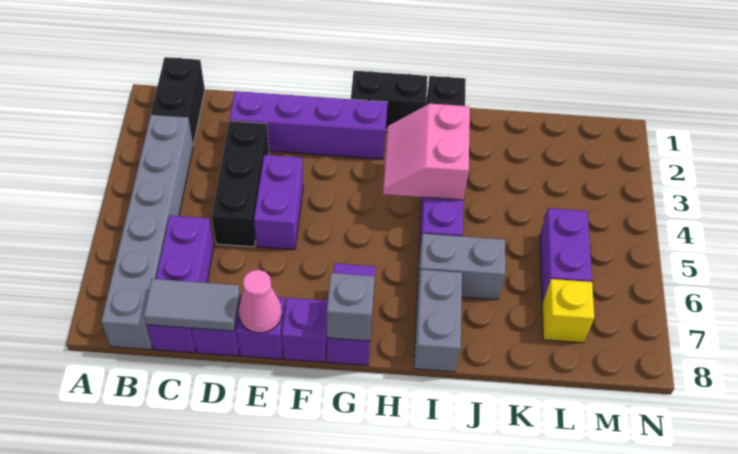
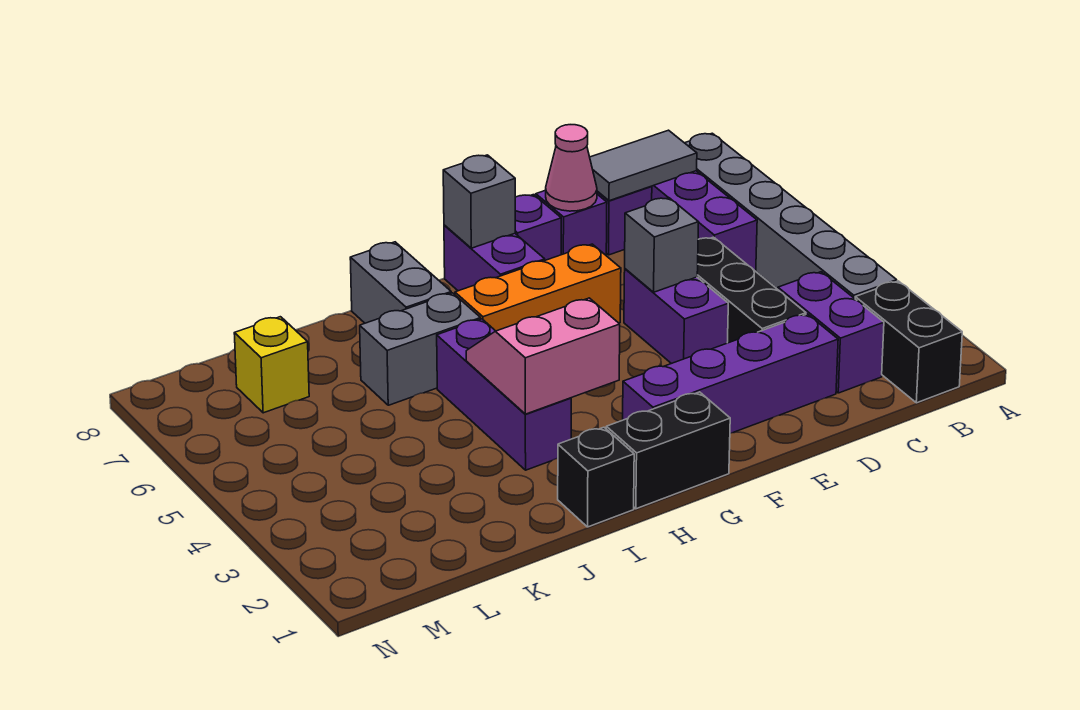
none -> grey brick E5 level 2
none -> orange brick F6:H6 level 1
pink slope H3:I4 level 2 top I -> pink slope H3:I4 level 2 top 3
purple brick L5:L6 level 1 -> purple brick C2:C3 level 1

